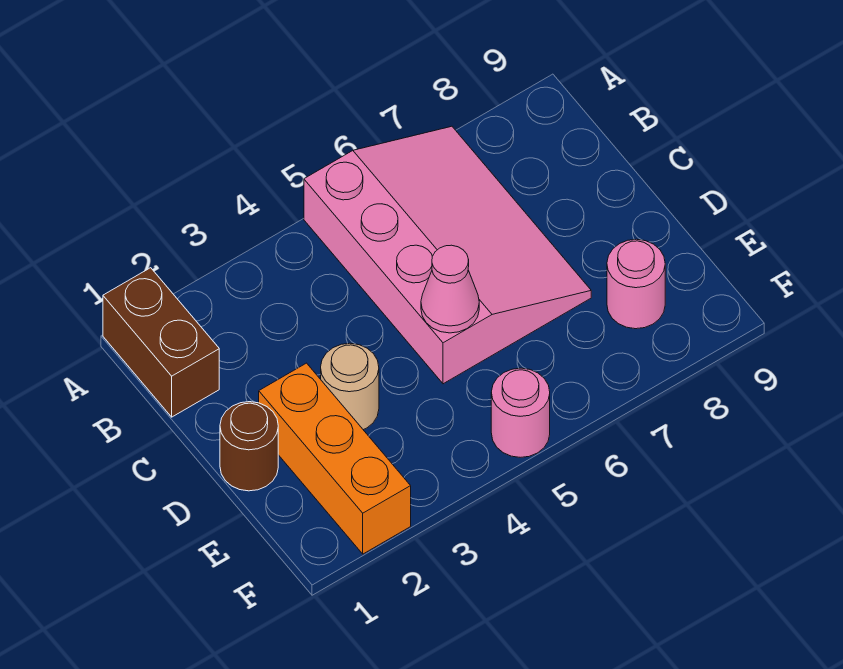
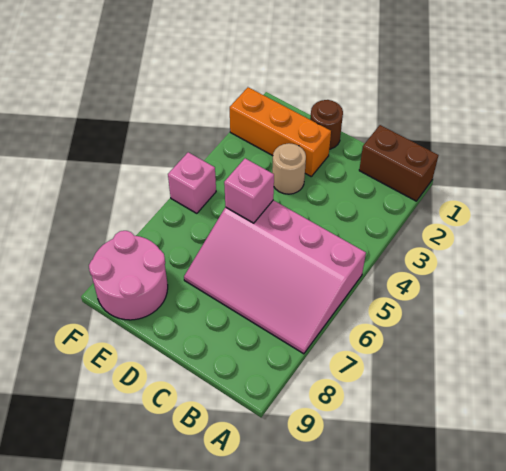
pink cone D5 level 2 -> pink brick D5 level 2
pink round brick E8 level 1 -> pink round brick E8:F9 level 1
pink round brick F5 level 1 -> pink brick F5 level 1

